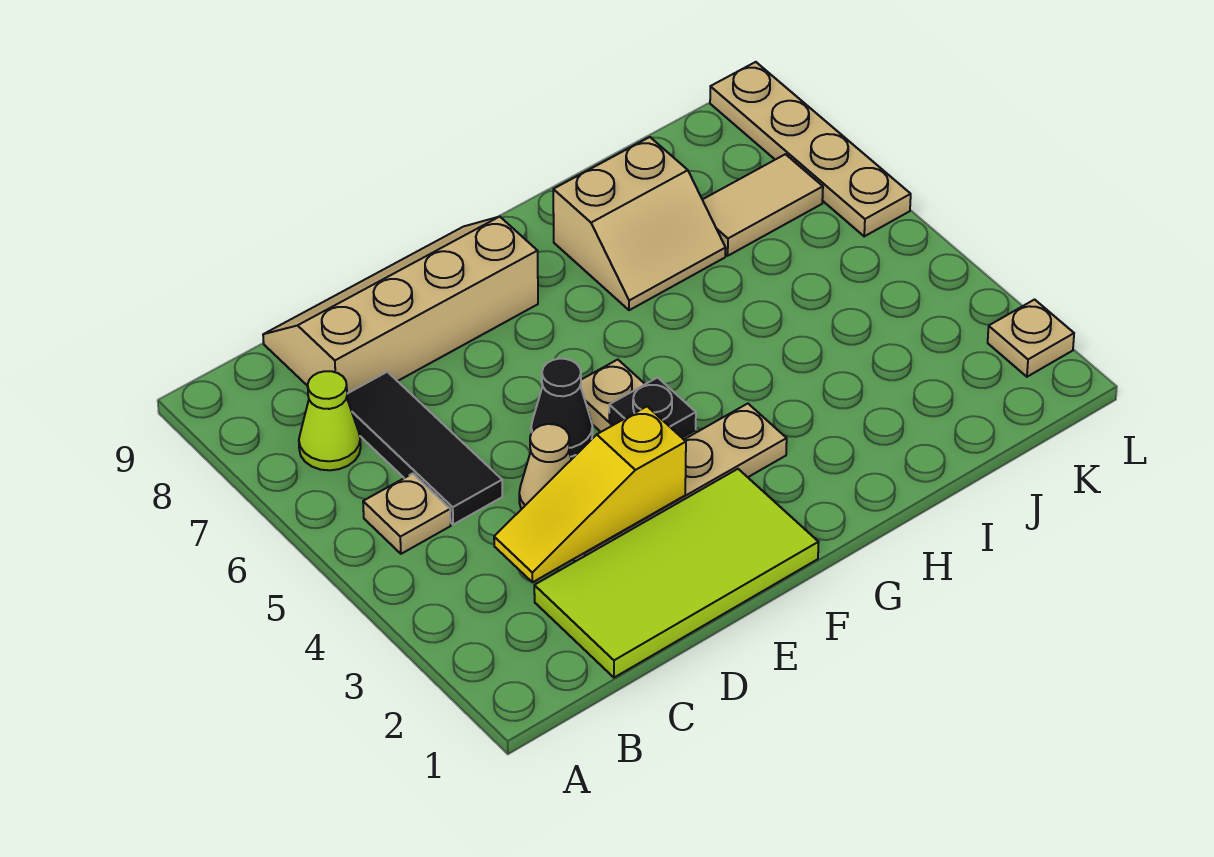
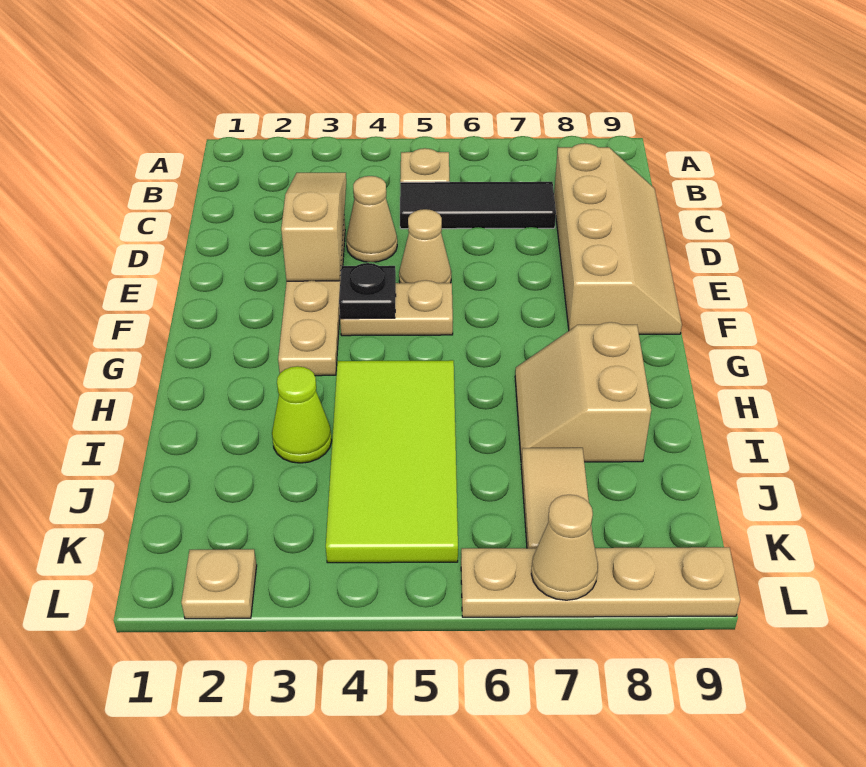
lime cone B7 level 1 -> lime cone I3 level 1
lime tile C1:F2 level 1 -> lime tile H4:K5 level 1
yellow slope C3:E3 level 2 top E -> tan slope C3:E3 level 2 top E
black cone E5 level 1 -> tan cone E5 level 1
none -> tan cone L7 level 2

